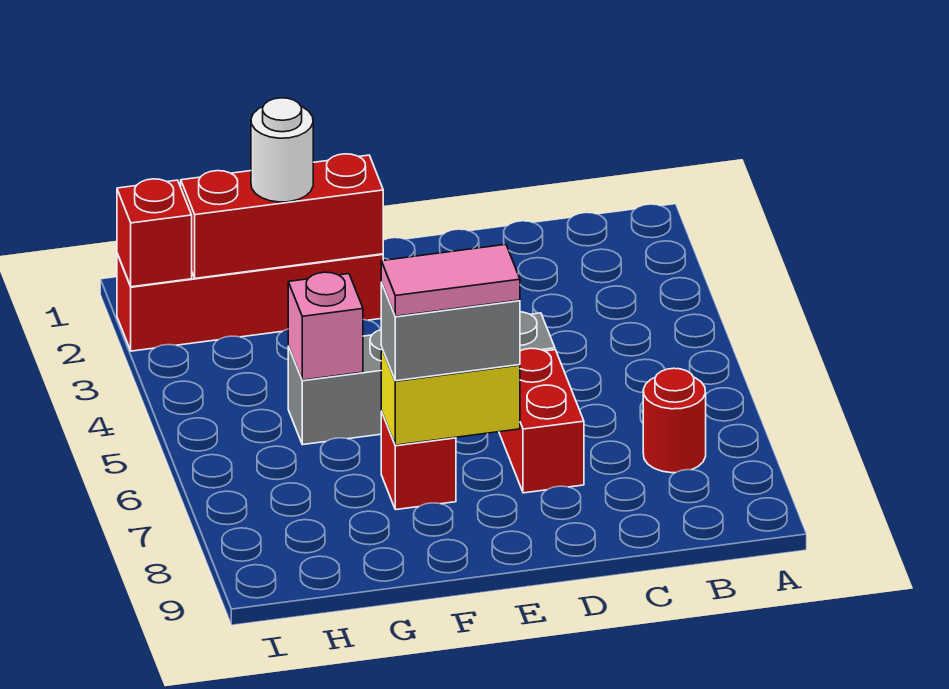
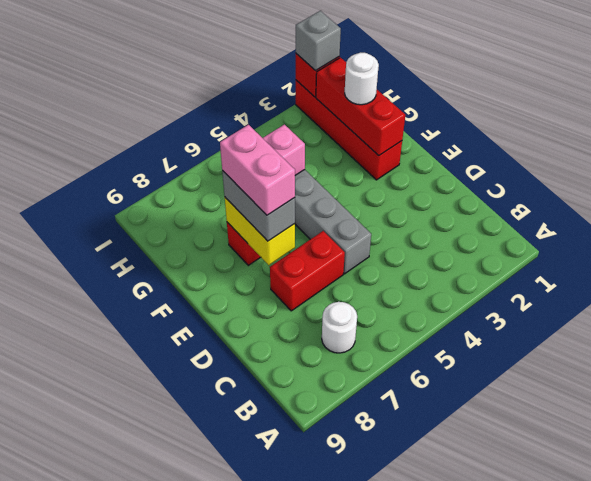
red round brick B7 level 1 -> white round brick B7 level 1
pink tile E7:F7 level 4 -> pink brick E7:F7 level 4
none -> grey brick I2 level 3

